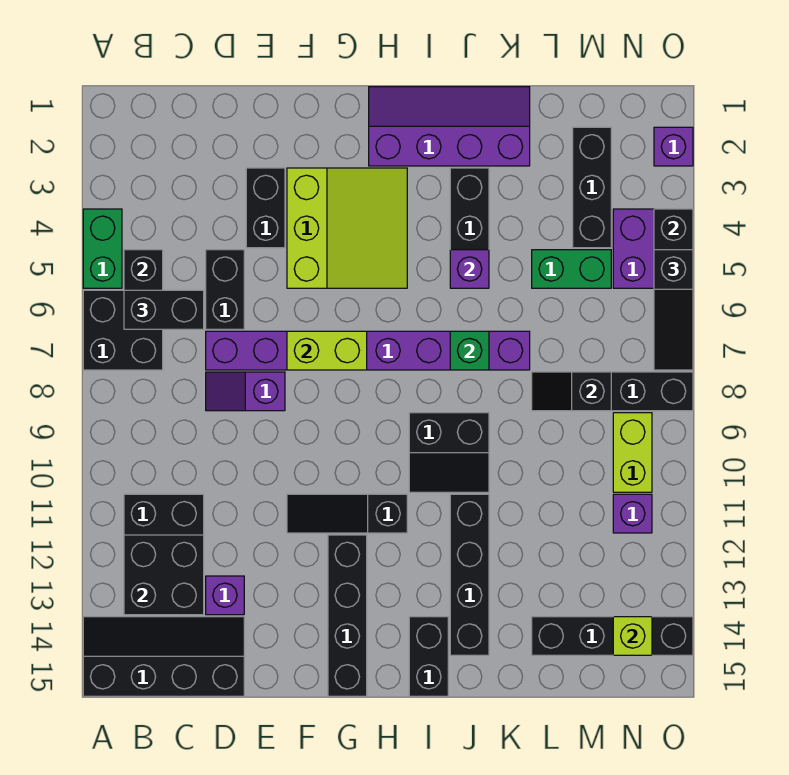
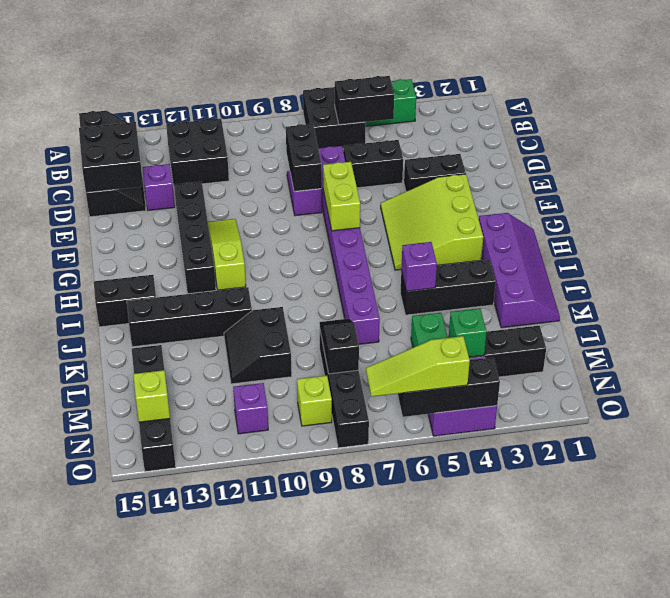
black brick B6:C6 level 3 -> black brick D8:E8 level 2
black brick B12:C13 level 2 -> black brick C14:D15 level 2
lime slope F3:H5 level 1 top F -> lime slope F3:H5 level 1 top 3
black slope F11:H11 level 1 top H -> lime slope F11:H11 level 1 top H
black brick G12:G15 level 1 -> black brick E12:H12 level 1
black slope I9:J10 level 1 top 9 -> black slope K10:L11 level 1 top 10
green brick J7 level 2 -> green brick M4 level 2
lime brick N9:N10 level 1 -> lime brick N9 level 1
purple brick O2 level 1 -> none
black slope O5:O7 level 3 top 5 -> lime slope O5:O7 level 3 top 5

